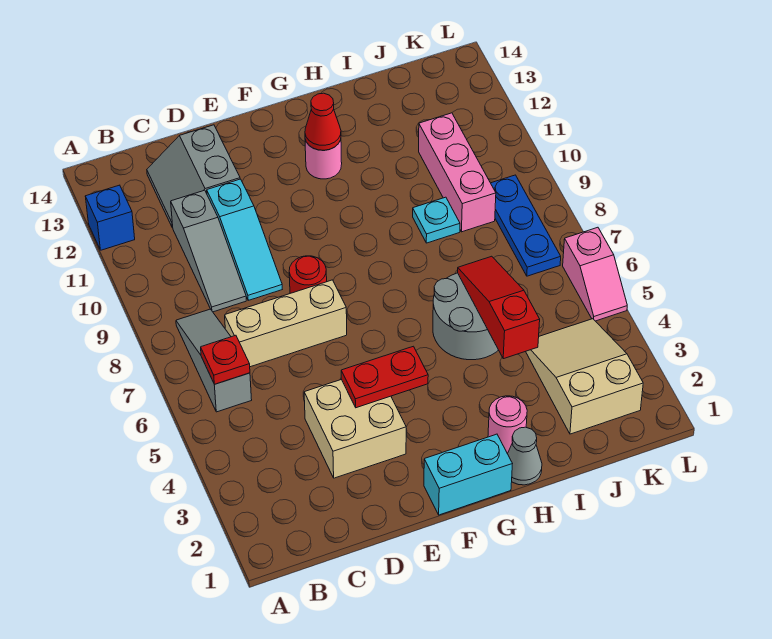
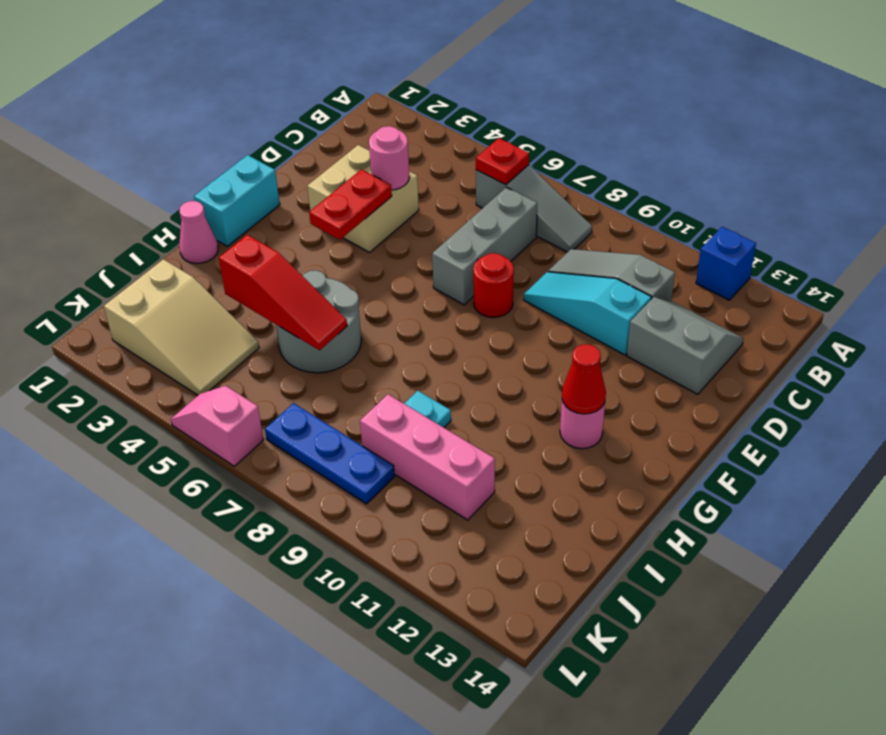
tan brick C7:E7 level 1 -> grey brick C7:E7 level 1
grey cone H1 level 1 -> pink cone H1 level 1
pink round brick H2 level 1 -> pink round brick D4 level 2

